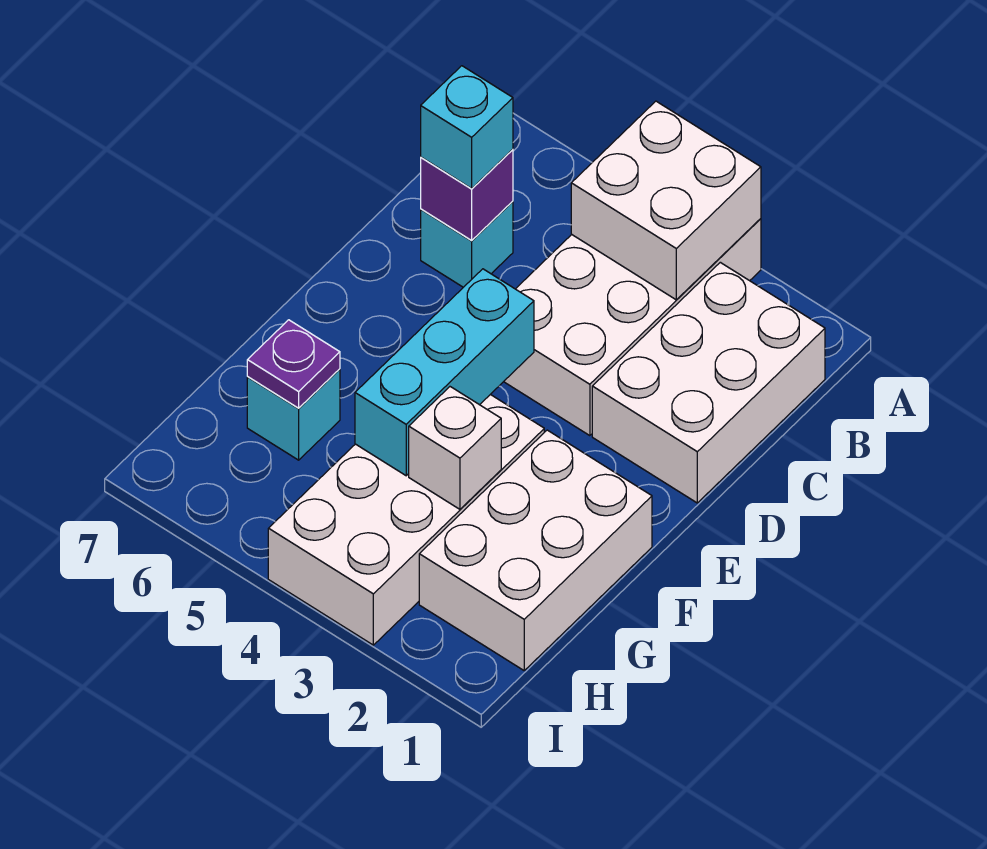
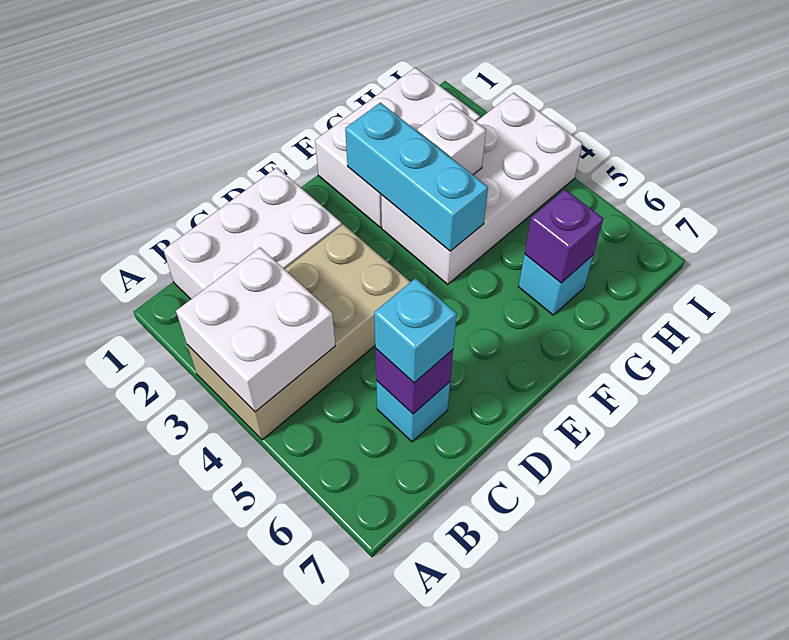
white brick A3:D4 level 1 -> tan brick A3:D4 level 1
cyan brick E4:G4 level 2 -> cyan brick F2:F4 level 2
purple plate G6 level 2 -> purple brick G6 level 2

